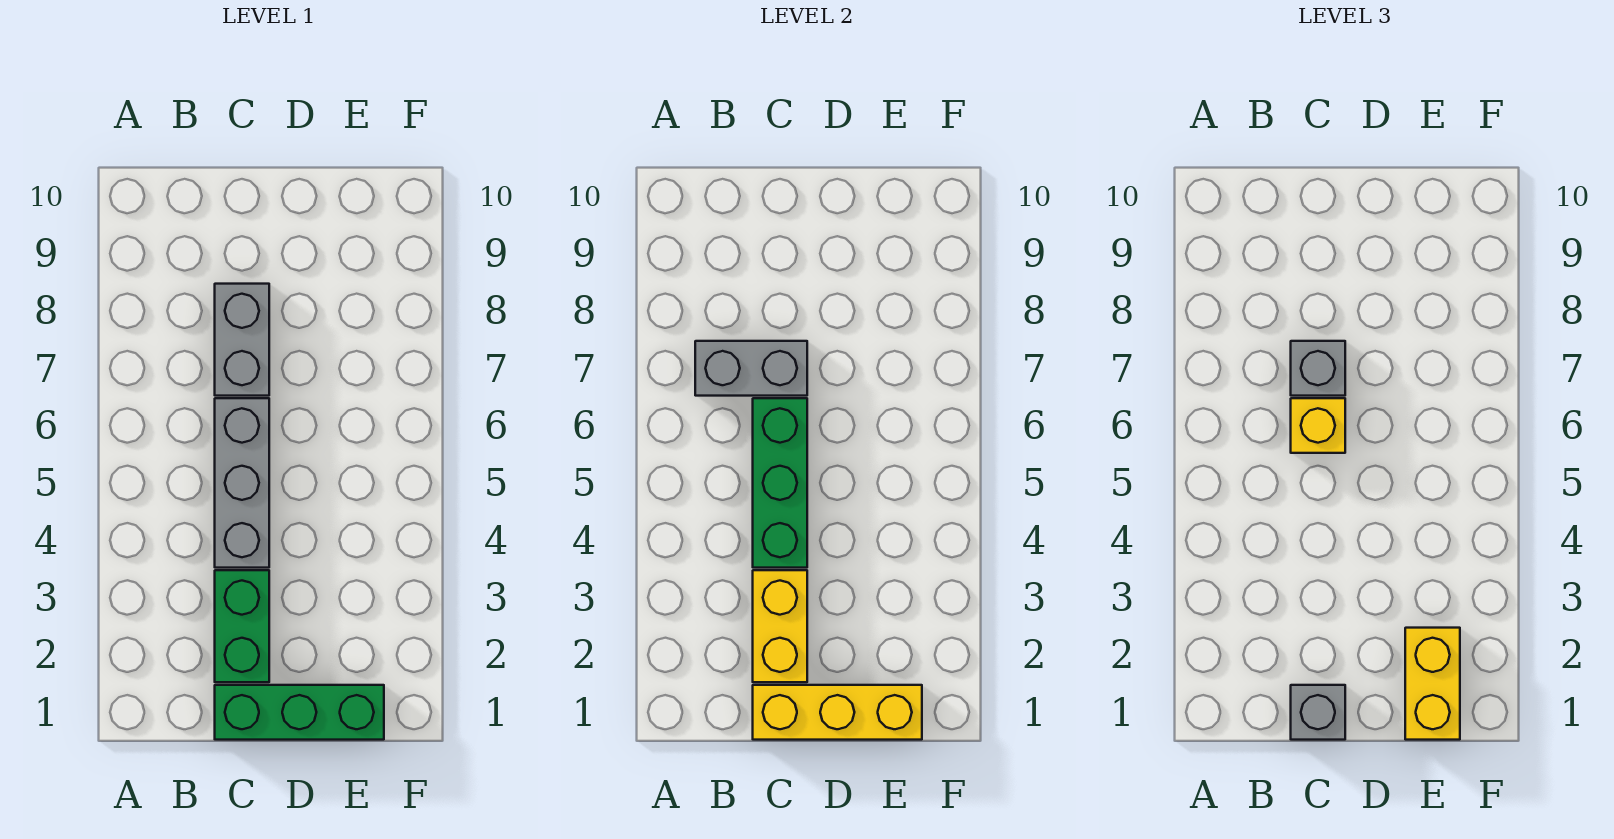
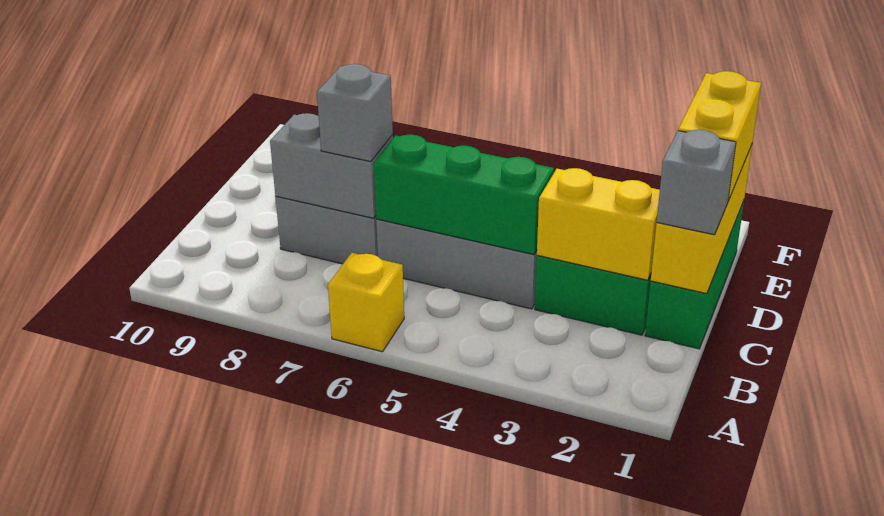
grey brick B7:C7 level 2 -> grey brick C7:C8 level 2
yellow brick C6 level 3 -> yellow brick A6 level 1
yellow brick E1:E2 level 3 -> yellow brick D1:E1 level 3

